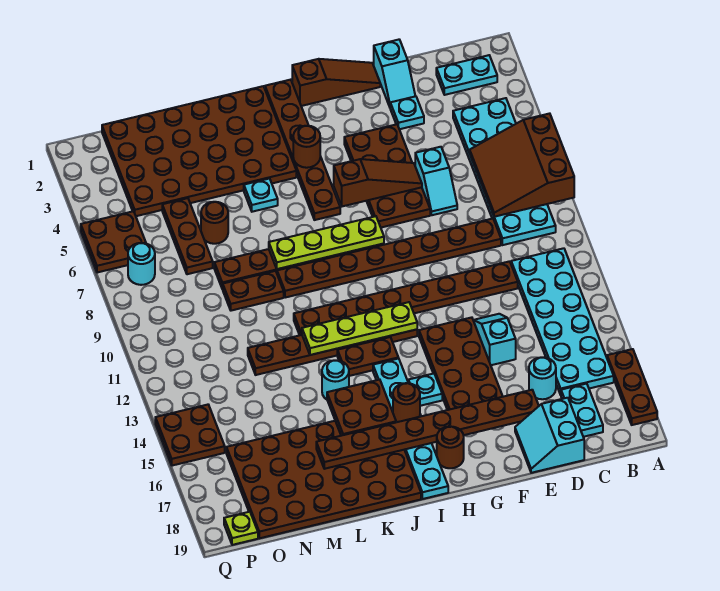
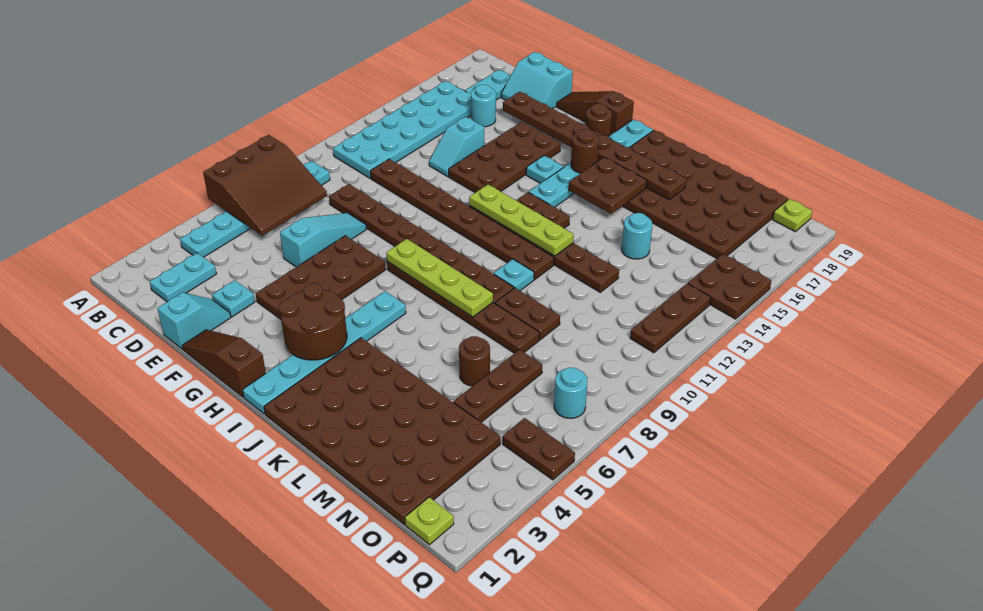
brown plate A16:A18 level 1 -> brown plate P11:P13 level 1
cyan plate B2:C2 level 1 -> cyan plate C2:C3 level 1
cyan plate B4:C9 level 1 -> cyan plate B4:B9 level 1
cyan slope D18:E19 level 1 top D -> cyan slope D18:E19 level 1 top 19
cyan slope E6:E7 level 1 top 6 -> cyan slope E6:E8 level 1 top 6
brown slope F6:H6 level 2 top H -> brown slope F19:H19 level 1 top H
brown plate I1:I6 level 1 -> cyan plate I1:I6 level 1
brown round brick I4 level 2 -> brown round brick H3:I4 level 2
cyan plate K5 level 1 -> cyan plate K10 level 1
cyan round brick K14 level 1 -> cyan round brick M14 level 1
none -> lime plate P1 level 1
brown plate P5:Q6 level 1 -> brown plate P5:Q5 level 1

